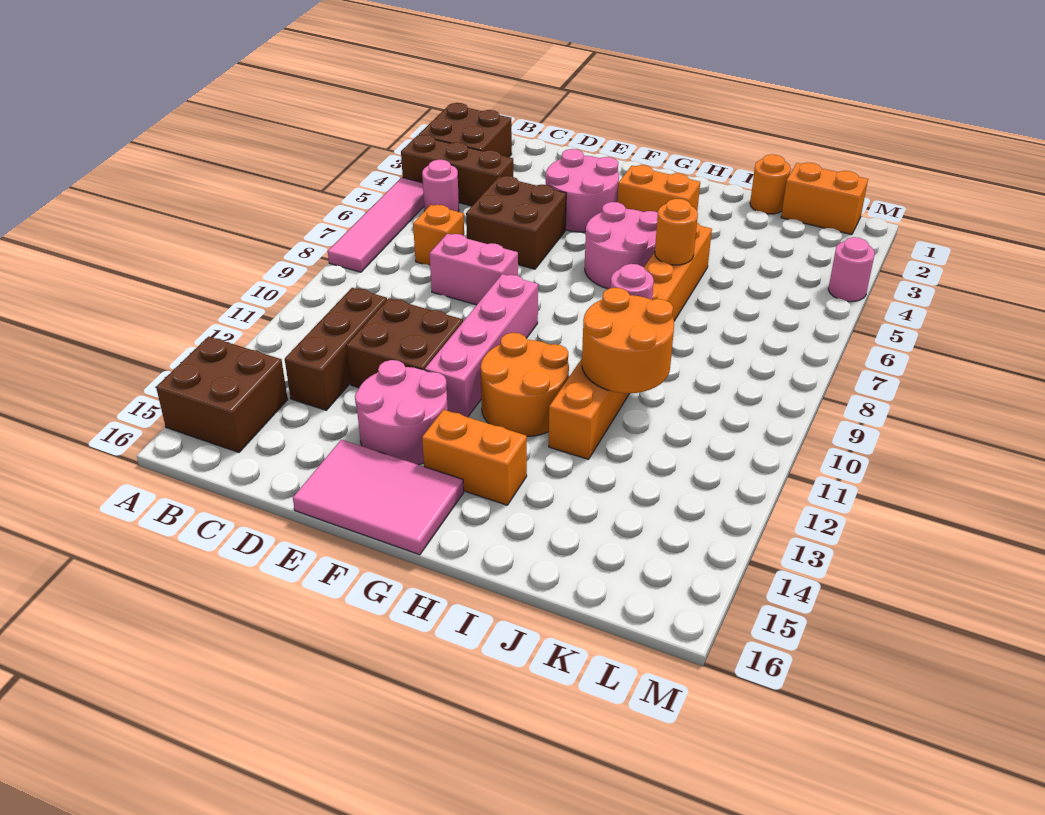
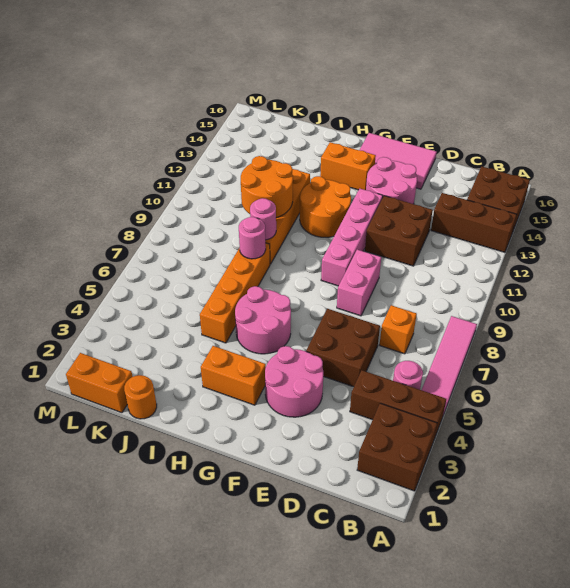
brown brick C11:C13 level 1 -> brown brick A13:C13 level 1
pink brick D8:E8 level 1 -> pink brick E8:E9 level 1
orange round brick I6 level 2 -> none
pink round brick M4 level 1 -> pink round brick I8 level 2

